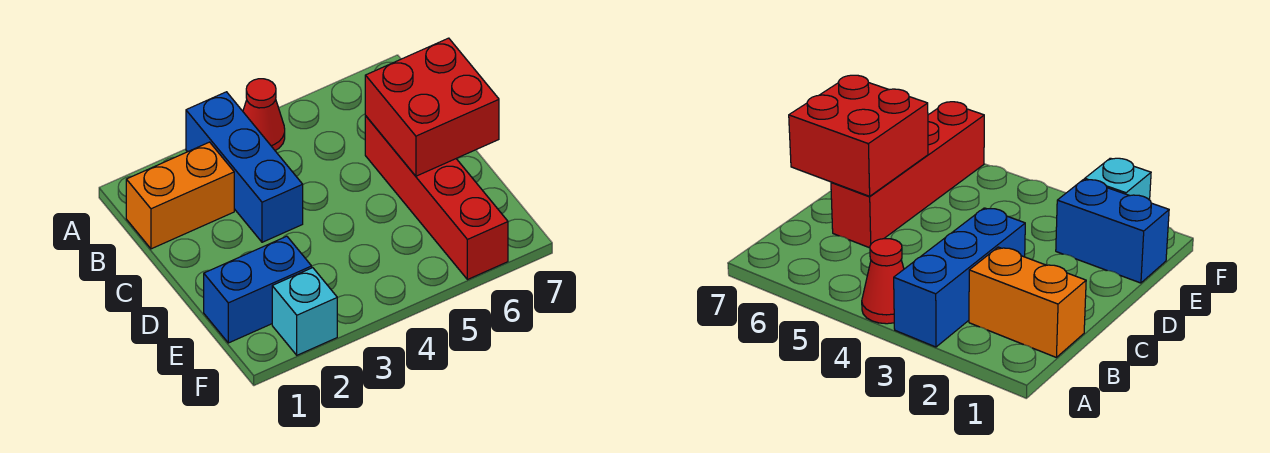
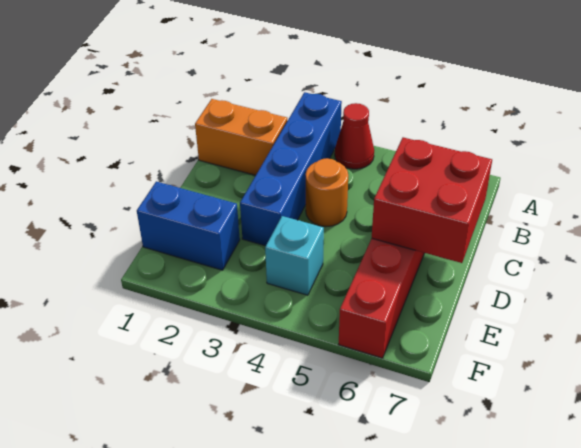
blue brick A3:C3 level 1 -> blue brick A3:D3 level 1
none -> orange round brick C4 level 1
cyan brick F2 level 1 -> cyan brick E4 level 1

